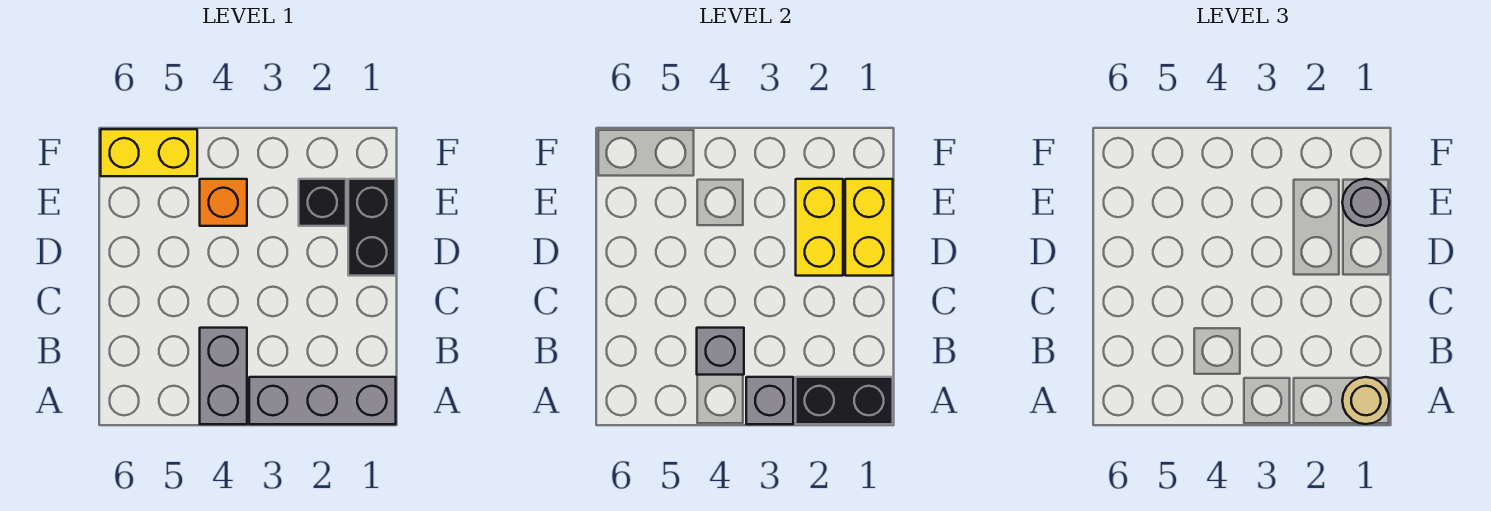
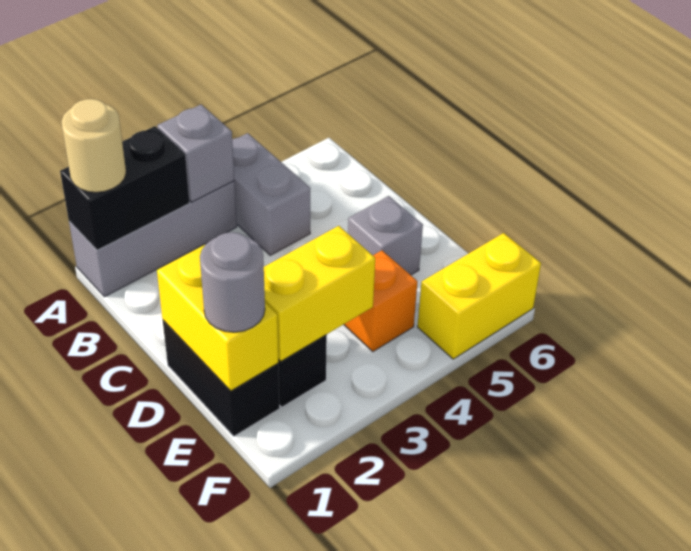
grey brick B4 level 2 -> grey brick D5 level 1
yellow brick D2:E2 level 2 -> yellow brick E2:E3 level 2

